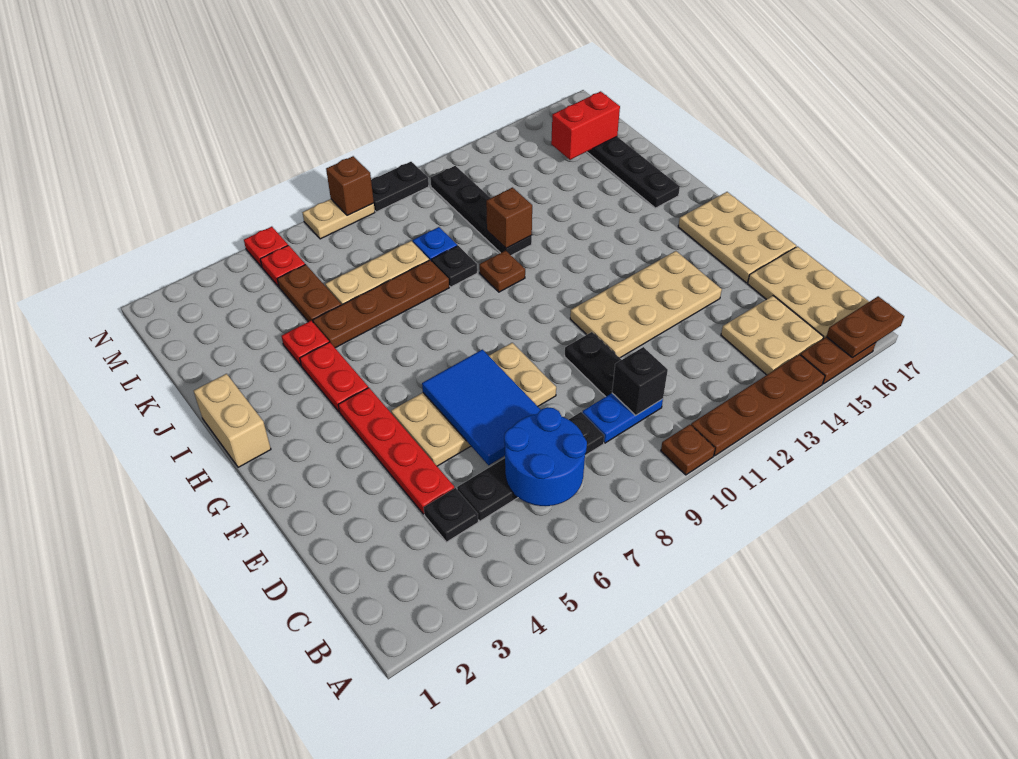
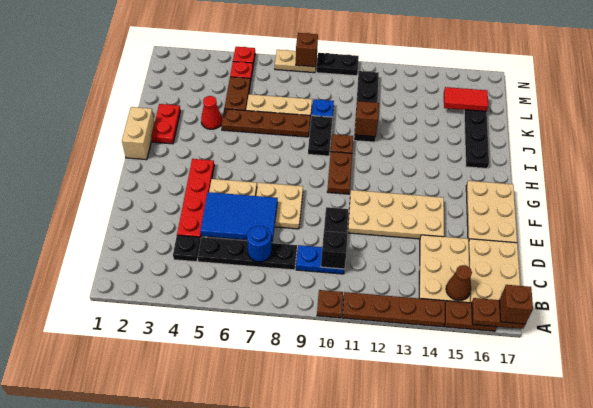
none -> brown brick A17 level 3
blue round brick B6:C7 level 2 -> blue round brick C7 level 2
tan plate B14:C15 level 1 -> tan plate B14:D15 level 1
none -> brown cone B15 level 2
blue tile D6:F7 level 2 -> blue tile D5:E7 level 2
none -> brown plate G10:H10 level 1
red plate H4:I4 level 1 -> red plate I2:J2 level 1
red plate J4 level 1 -> red cone J4 level 1
black plate J9 level 1 -> black plate I9:J9 level 1
red brick L15:L16 level 2 -> red tile L15:L16 level 2

